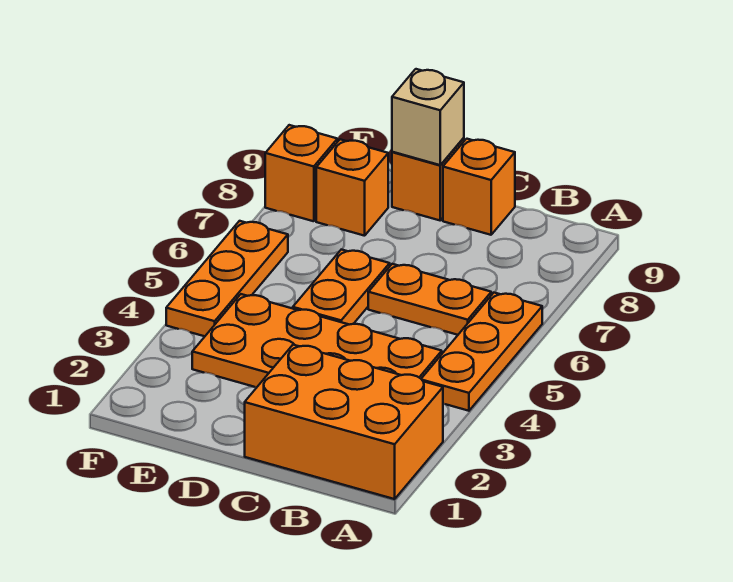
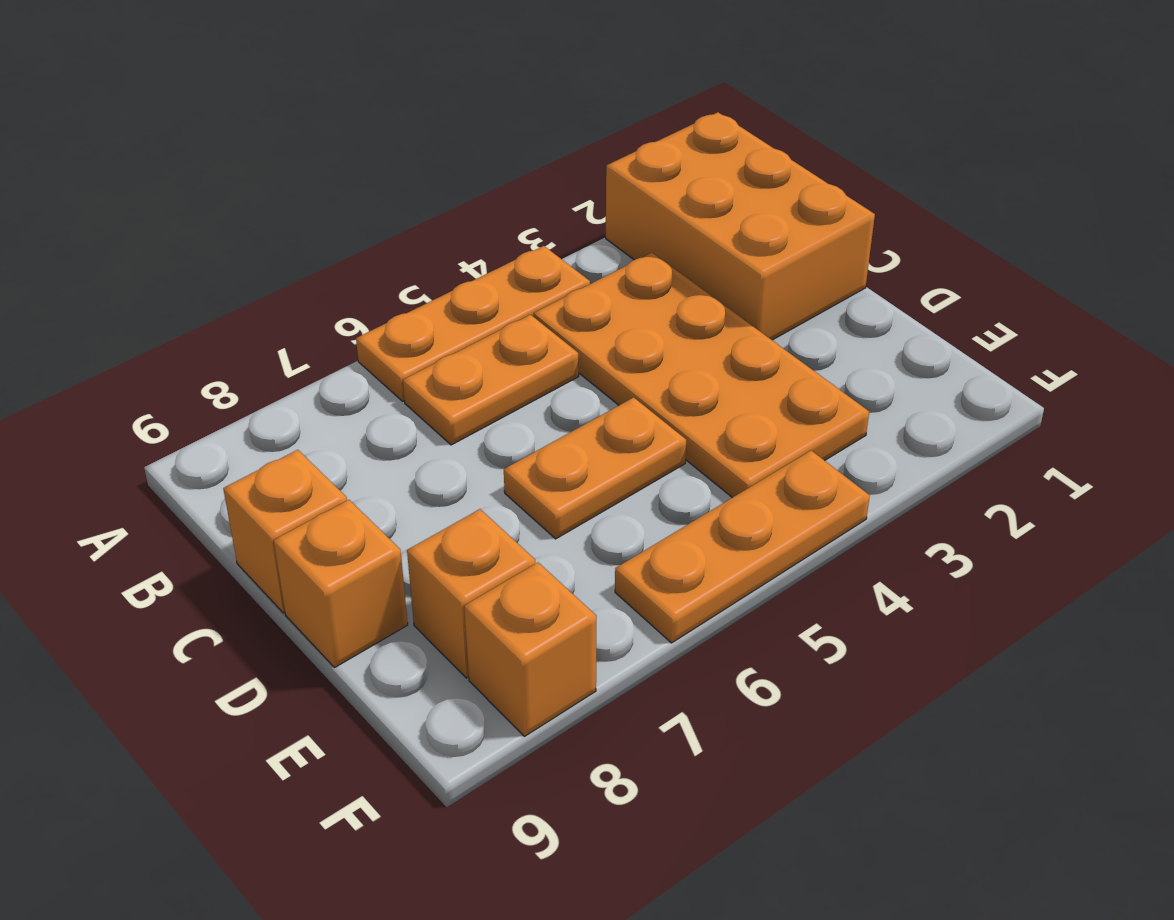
orange plate B6:C6 level 1 -> orange plate B5:B6 level 1
tan brick D9 level 2 -> none

